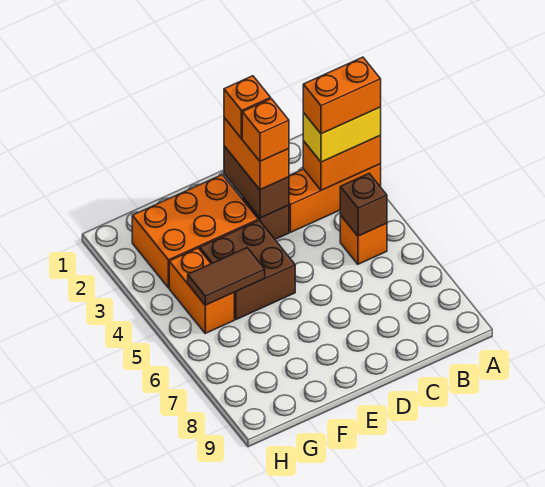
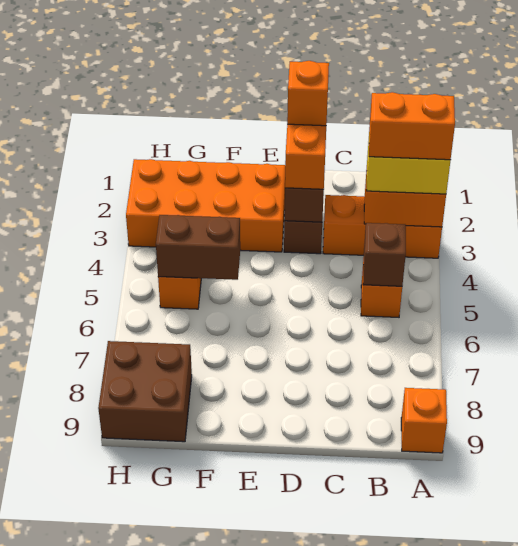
orange brick D3 level 4 -> orange brick A9 level 1
orange brick E2:G3 level 1 -> orange brick E2:H3 level 1
brown brick E4:F5 level 1 -> brown brick G8:H9 level 1
brown tile F5:G5 level 2 -> brown brick F5:G5 level 2

